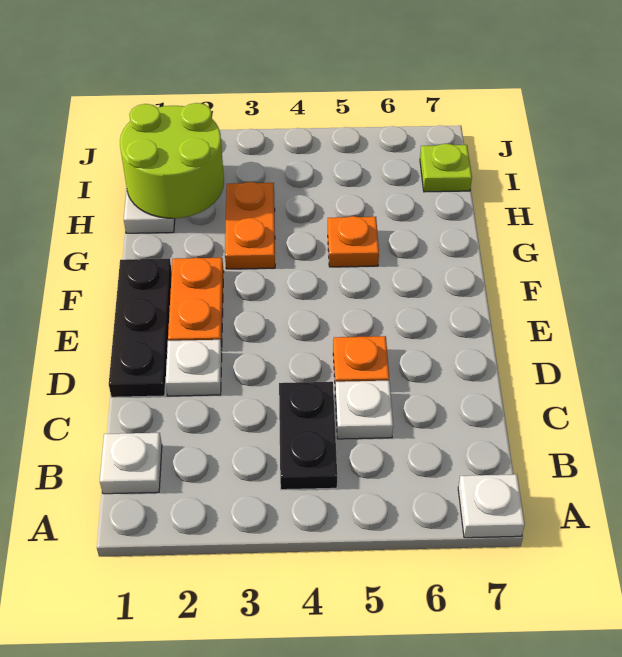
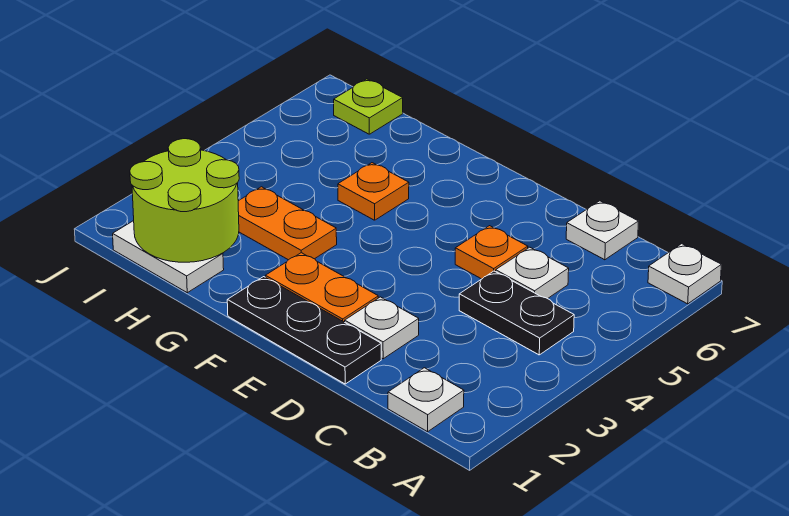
none -> white plate C7 level 1

